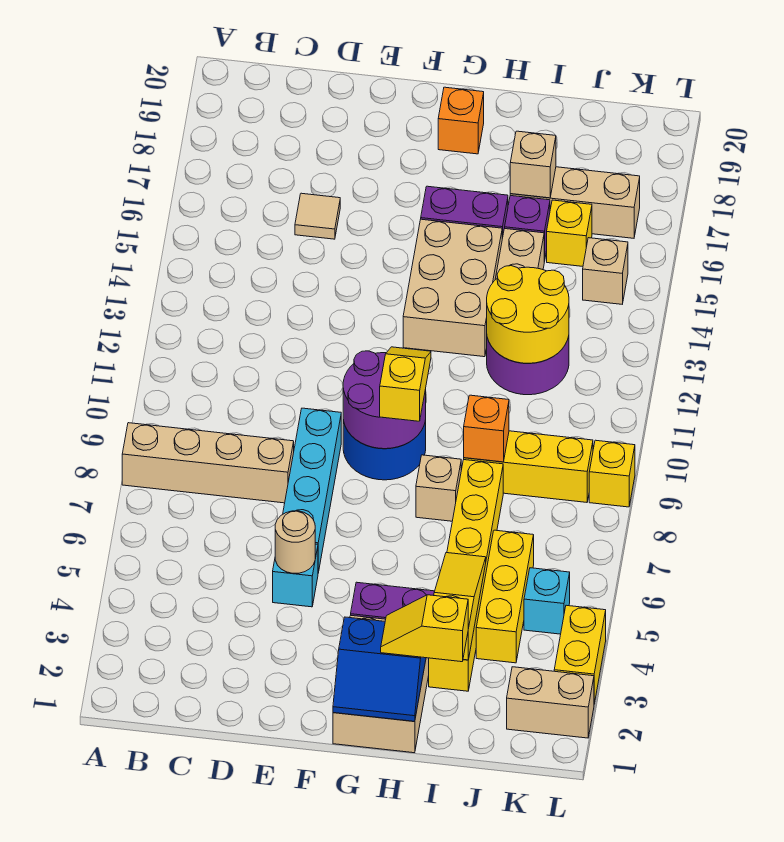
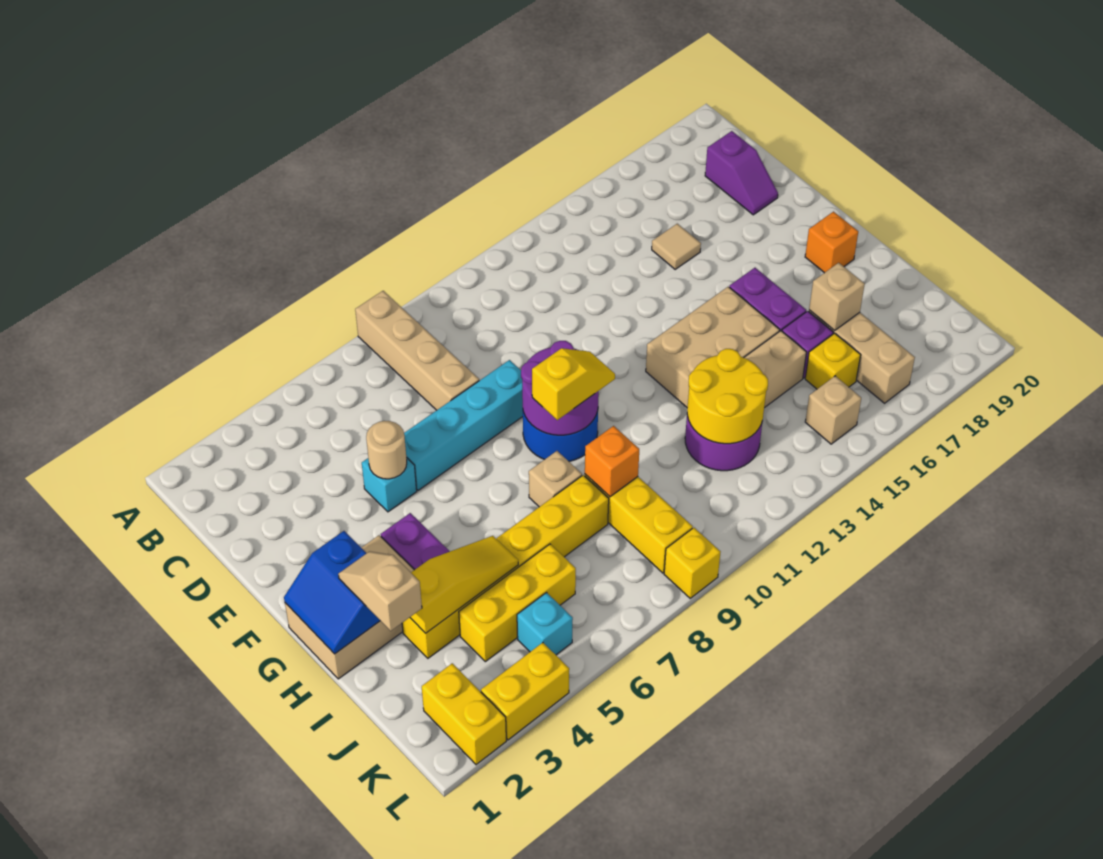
none -> purple slope C19:D19 level 1 top C
yellow slope H2:I2 level 3 top I -> tan slope H2:I2 level 3 top I
tan brick K2:L2 level 1 -> yellow brick K2:L2 level 1

